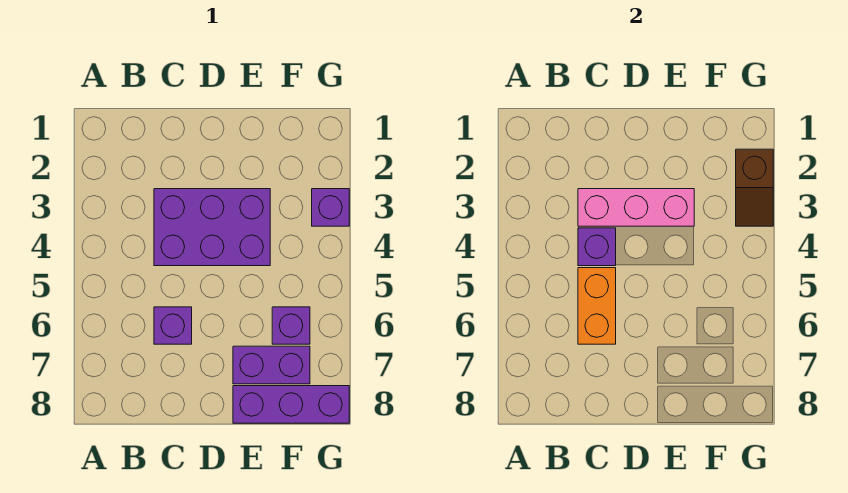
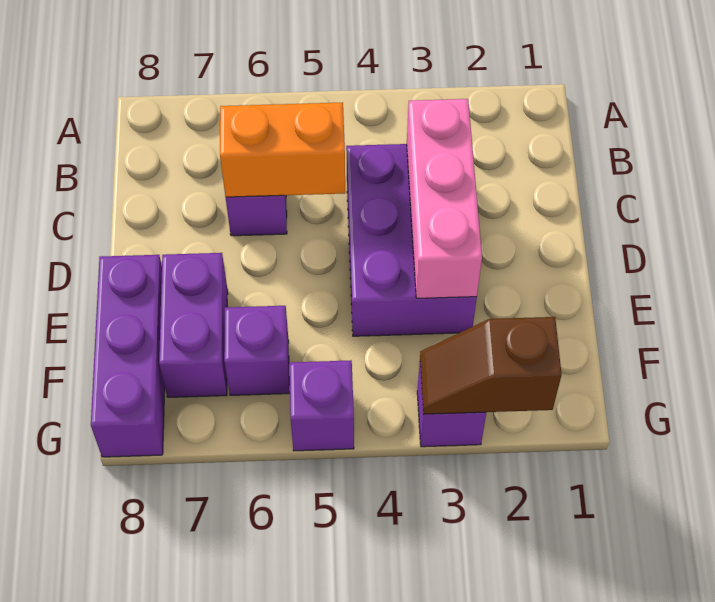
purple brick C4 level 2 -> purple brick G5 level 1

